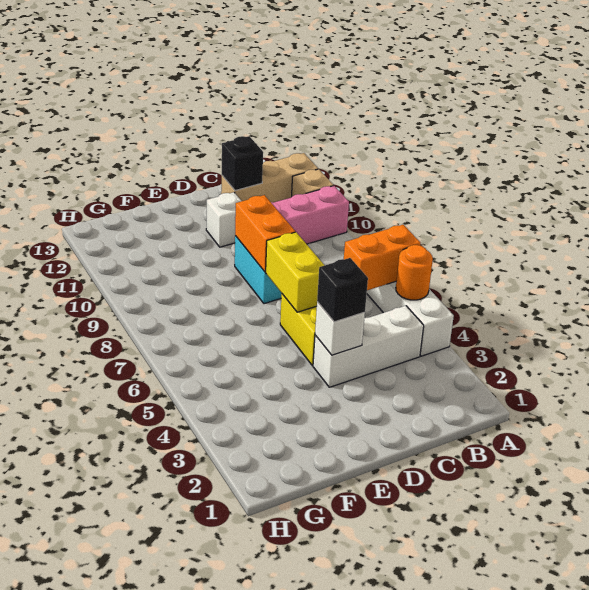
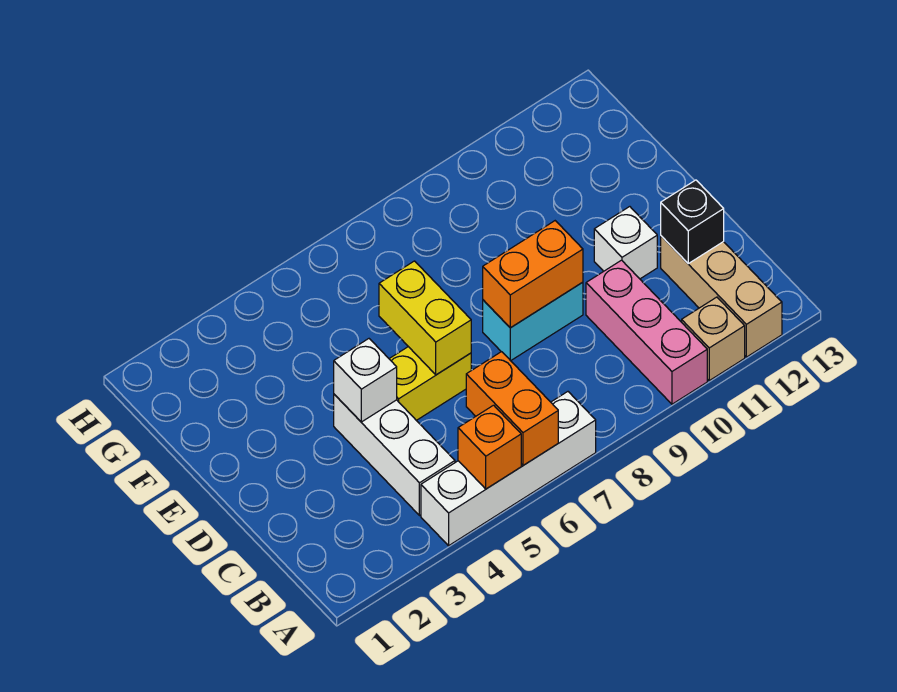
orange round brick A5 level 2 -> orange brick A5 level 2
black brick D4 level 3 -> none
yellow brick D6:D7 level 2 -> yellow brick D6:E6 level 2

